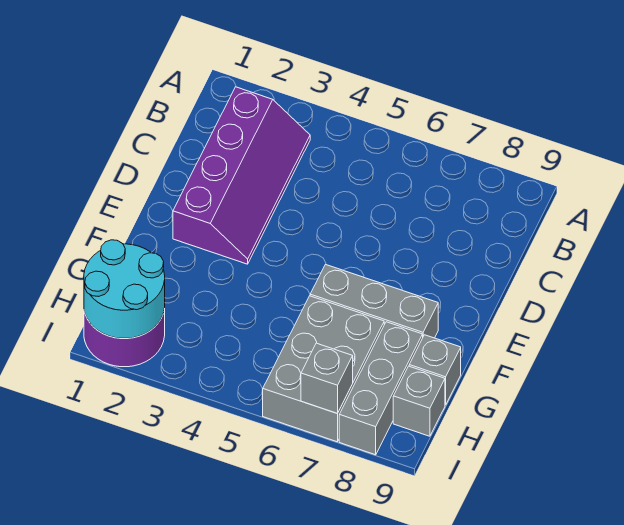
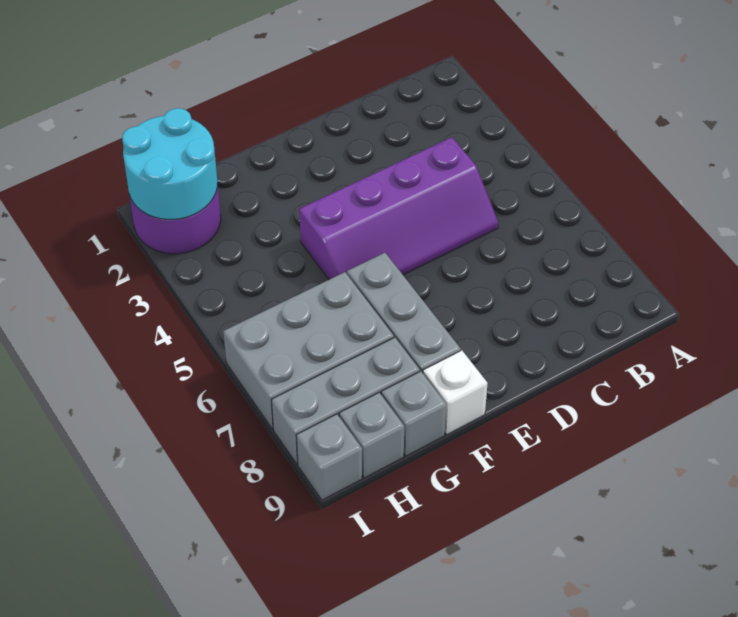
purple slope B2:E3 level 1 top 2 -> purple slope C4:F5 level 1 top 4
none -> white brick F9 level 1
grey brick I7 level 2 -> grey brick I9 level 1

